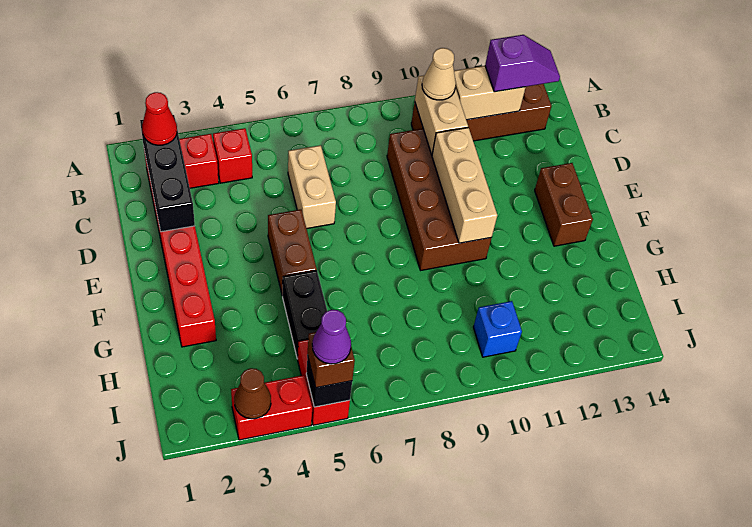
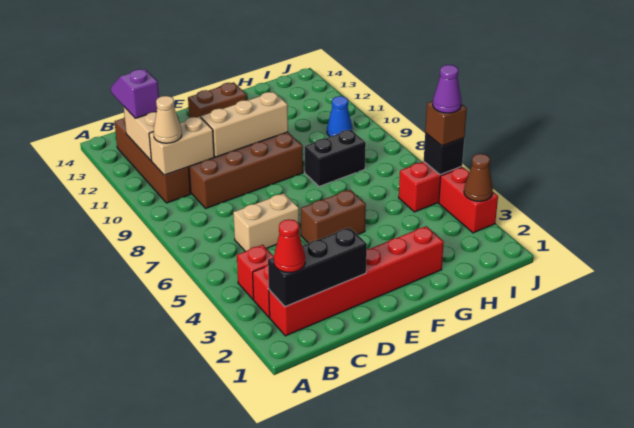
black brick G5:H5 level 1 -> black brick G8:H8 level 1
blue brick I10 level 1 -> blue cone I10 level 1

